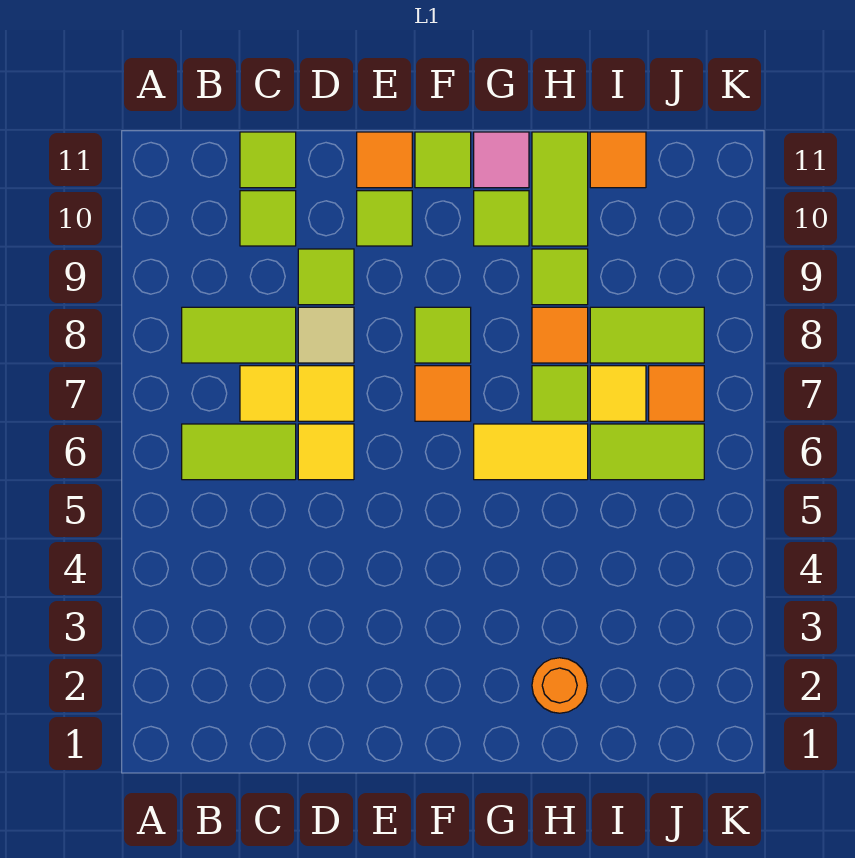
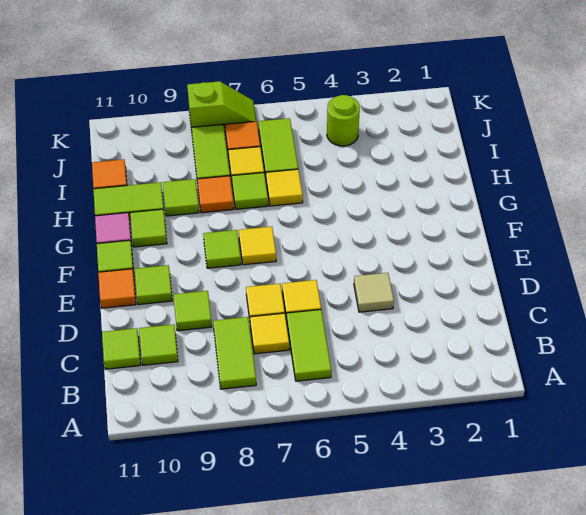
tan tile D8 level 1 -> tan tile D4 level 1
orange tile F7 level 1 -> yellow tile F7 level 1
yellow tile G6:H6 level 1 -> yellow tile H6 level 1
orange round brick H2 level 1 -> none
none -> lime round brick J4 level 1
none -> lime slope K7:K8 level 1 top 8

